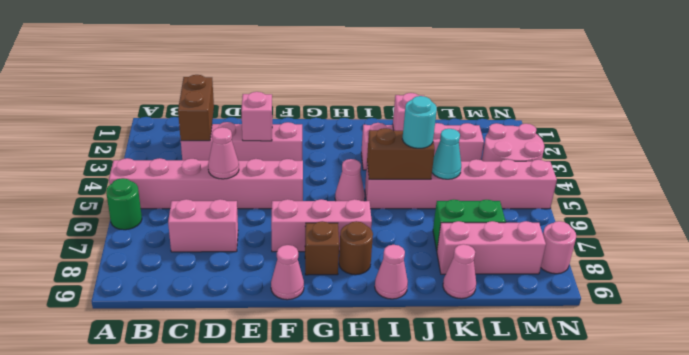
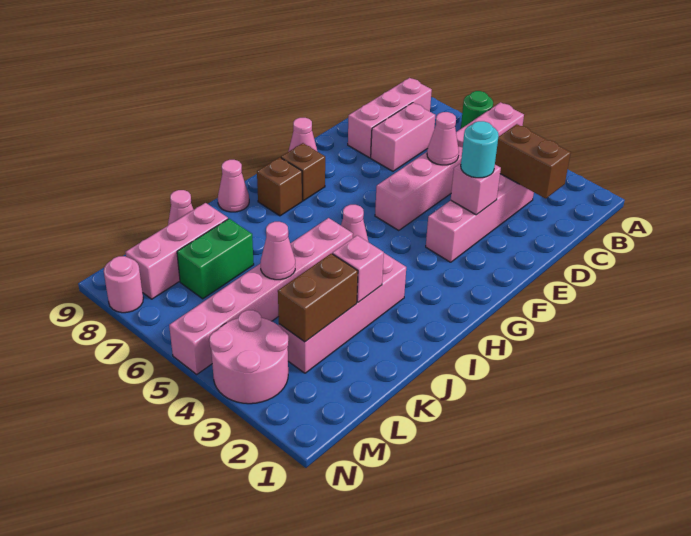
pink brick F7:H7 level 1 -> pink brick B8:D8 level 1
brown round brick H8 level 1 -> brown brick H8 level 1
brown brick I5:J5 level 2 -> brown brick K3:L3 level 2
cyan round brick J5 level 3 -> cyan round brick E3 level 3
cyan cone K5 level 2 -> pink cone K5 level 2

